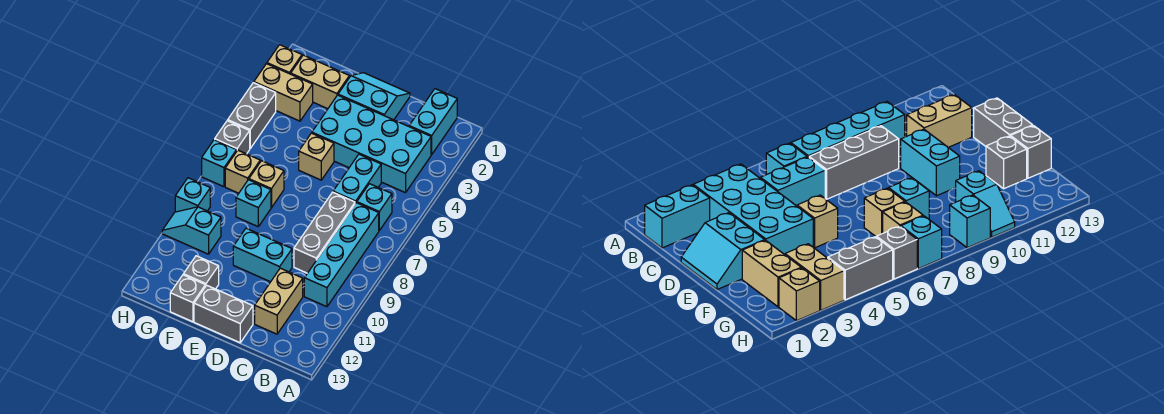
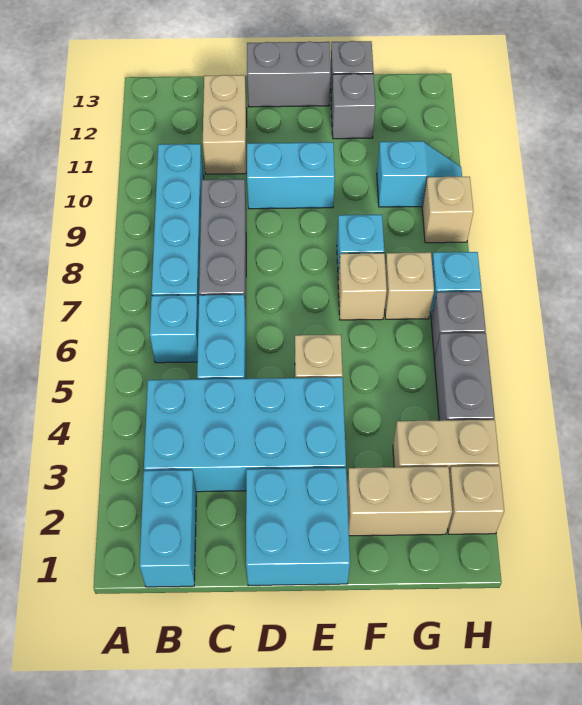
cyan slope D1:E2 level 1 top 2 -> cyan brick D1:E2 level 1
cyan brick H9 level 1 -> tan brick H9 level 1

